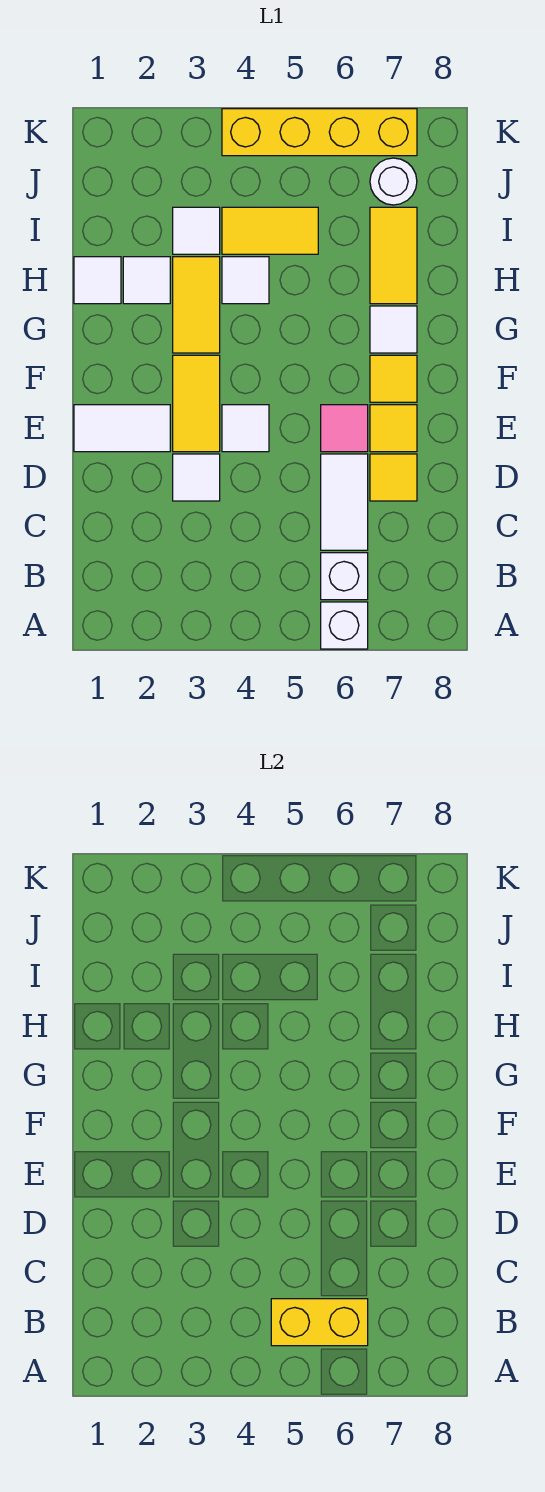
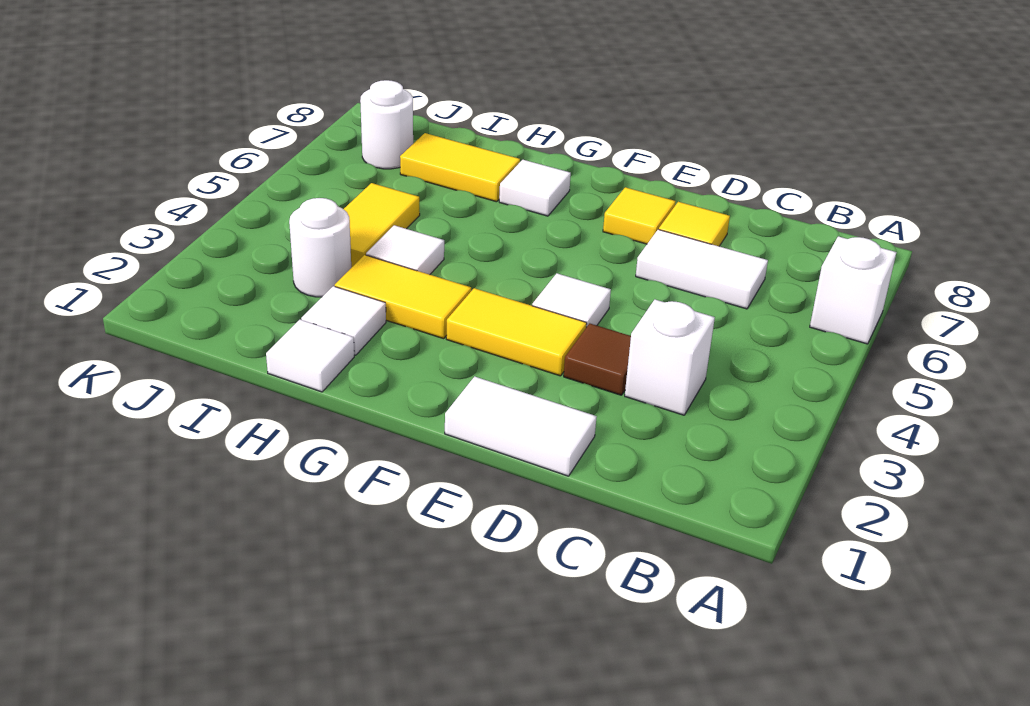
yellow brick B5:B6 level 2 -> none
white brick B6 level 1 -> white brick C3 level 1
white tile D3 level 1 -> brown tile D3 level 1
white tile E1:E2 level 1 -> white tile D1:E1 level 1
pink tile E6 level 1 -> none
yellow tile F7 level 1 -> none
white tile I3 level 1 -> white round brick I3 level 1
yellow brick K4:K7 level 1 -> none

